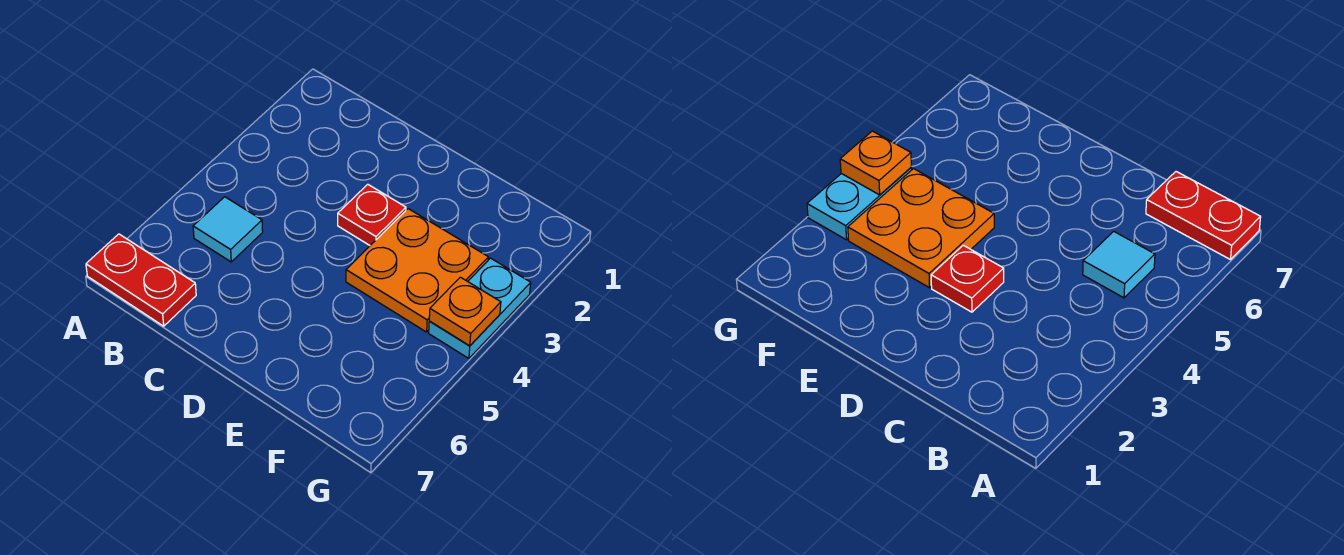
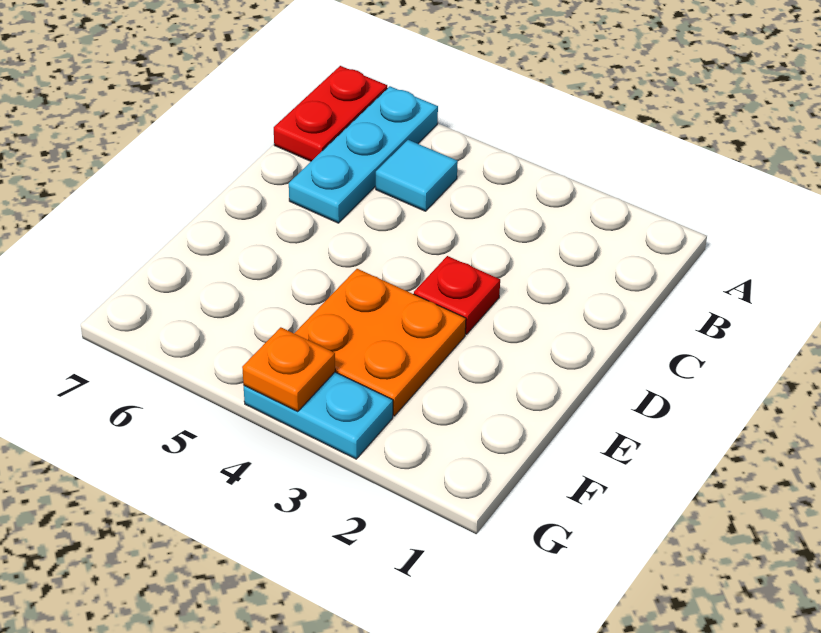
none -> cyan plate A6:C6 level 1

